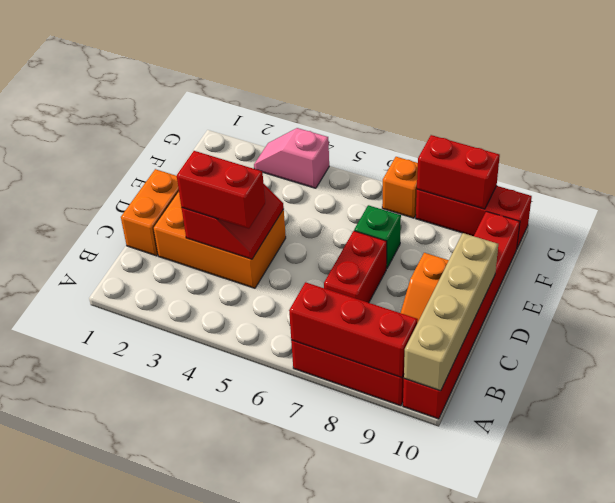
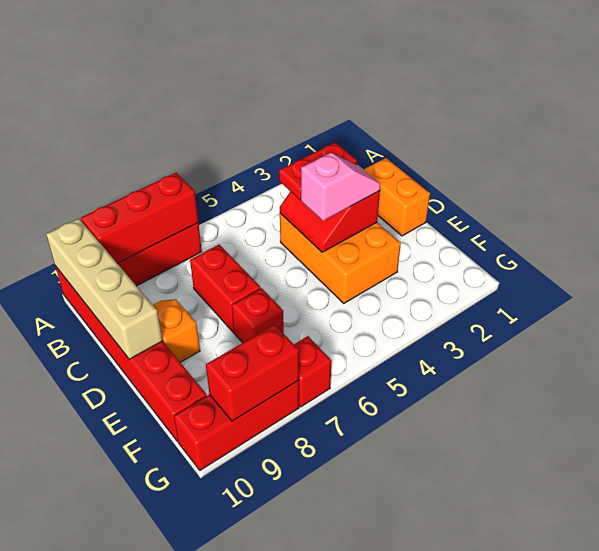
orange brick C2:D4 level 1 -> orange brick C3:E4 level 1
red brick C3:C4 level 3 -> red plate C3:C4 level 3
green brick E7 level 1 -> red brick E7 level 1
pink slope G3:G4 level 1 top 4 -> pink slope D3:D4 level 3 top 4
orange brick G7 level 1 -> red brick G7 level 1

